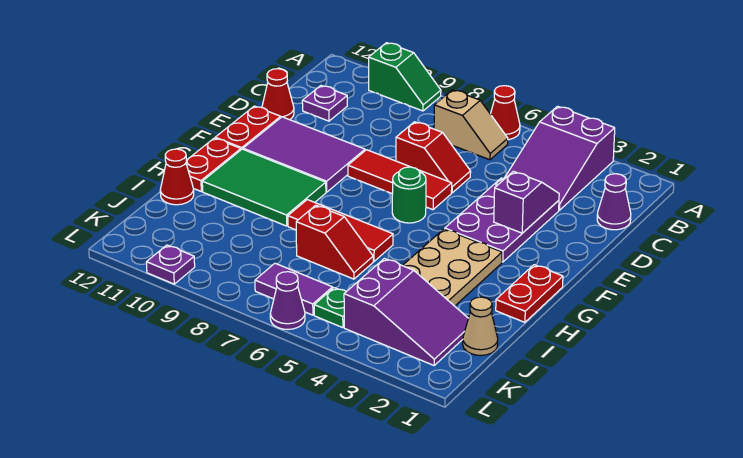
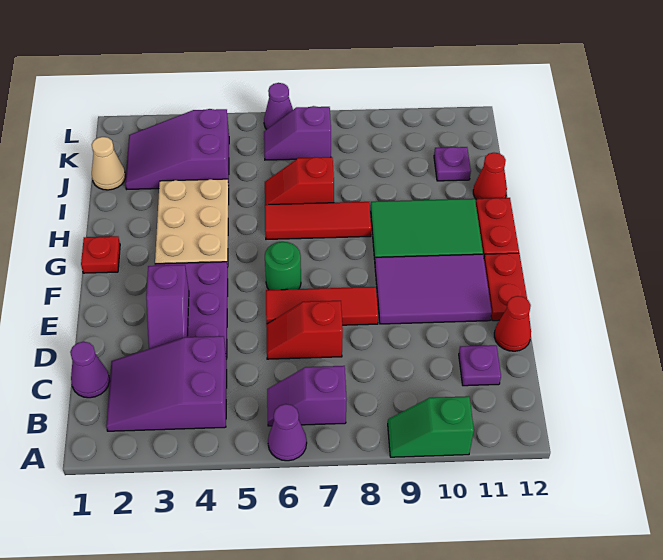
purple slope A3:C4 level 1 top A -> purple slope B2:C4 level 1 top 4
red cone A6 level 1 -> purple cone A6 level 1
tan slope B6:B7 level 1 top 7 -> purple slope B6:B7 level 1 top 7
red plate G1:H1 level 1 -> red plate G1 level 1
green plate K5 level 1 -> none
purple tile K6:K7 level 1 -> purple slope K6:K7 level 1 top 7
purple plate L10 level 1 -> purple plate J11 level 1

